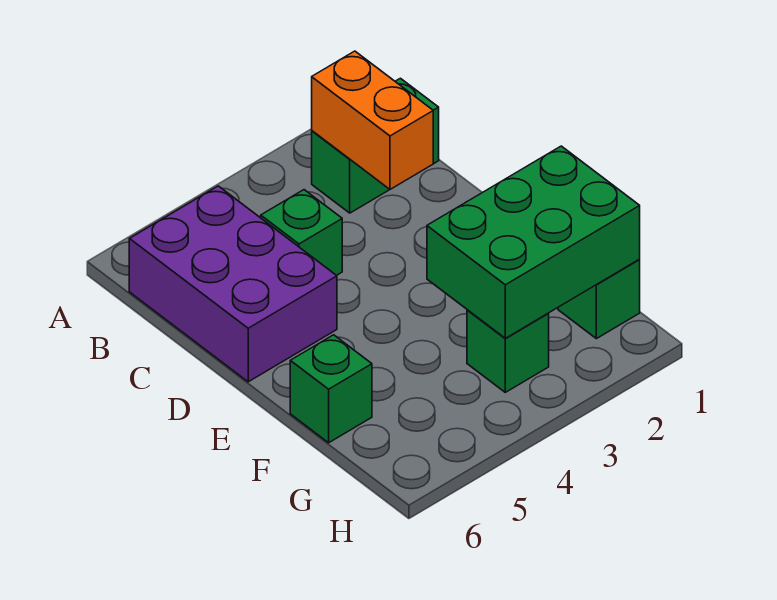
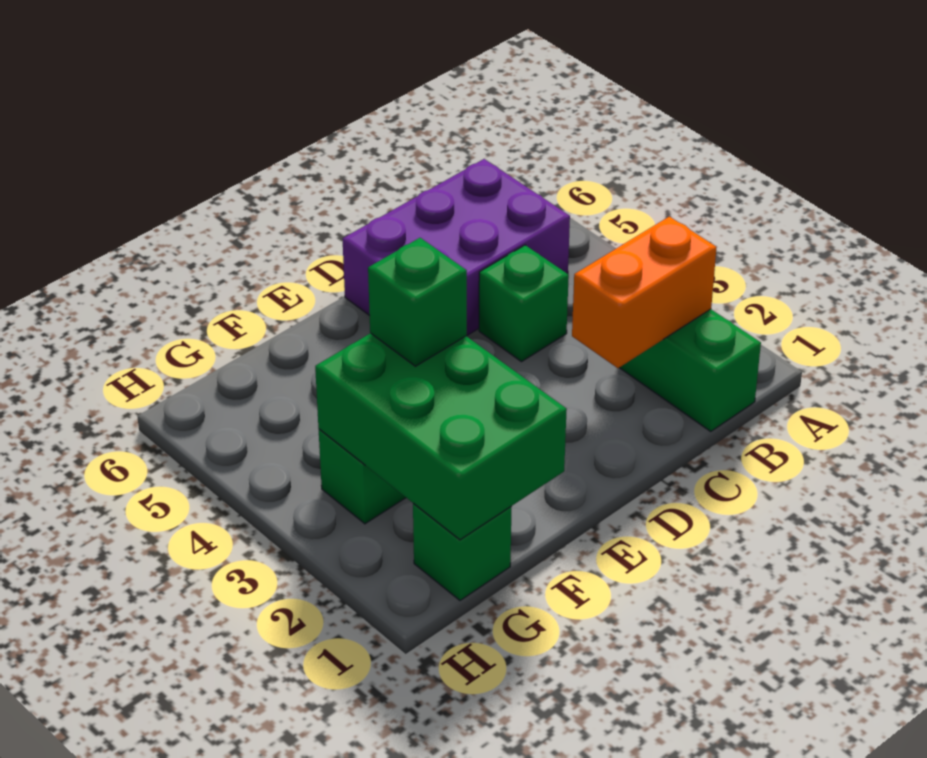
green brick F6 level 1 -> green brick F3 level 3

